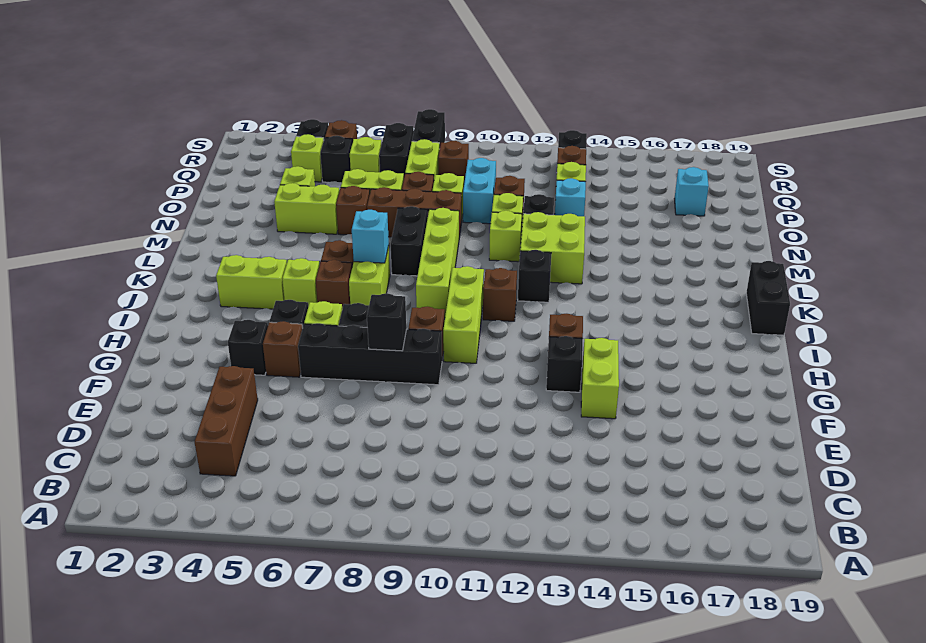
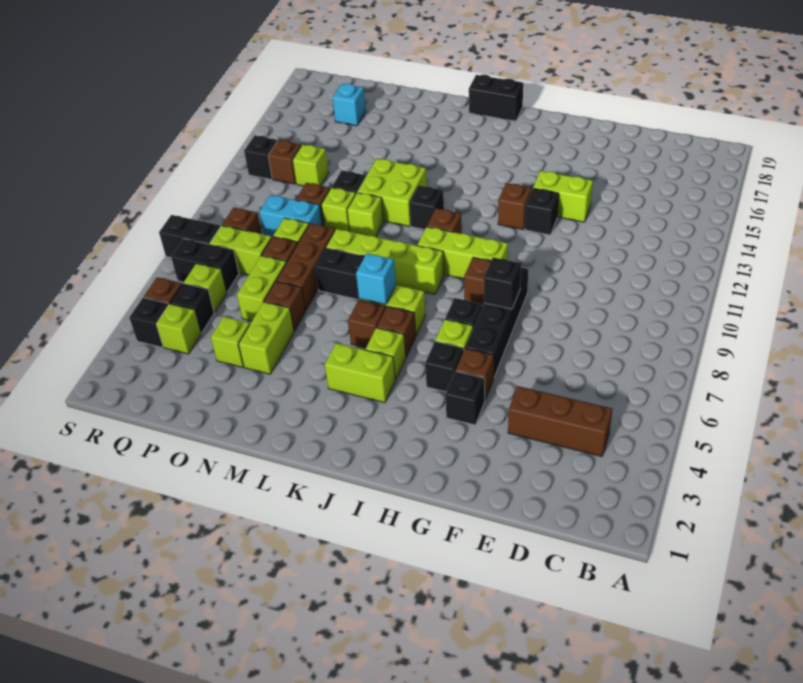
lime brick J3:J4 level 1 -> lime brick J4:K4 level 1
cyan brick O13 level 1 -> none

